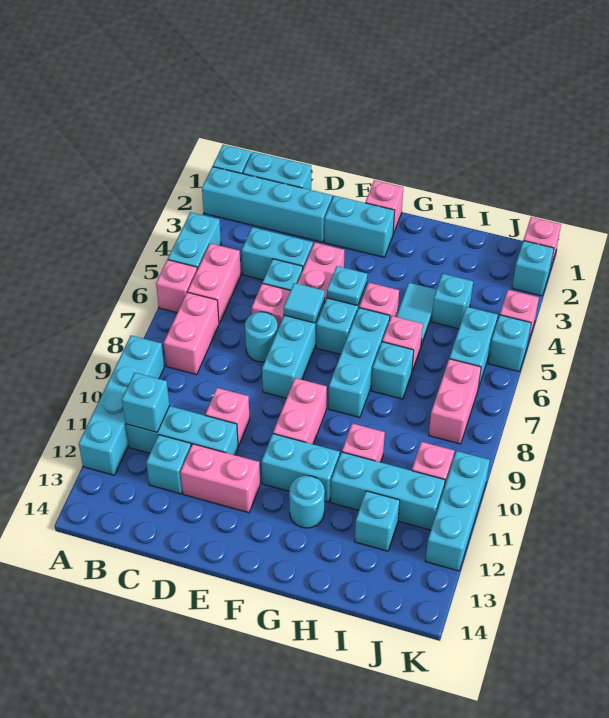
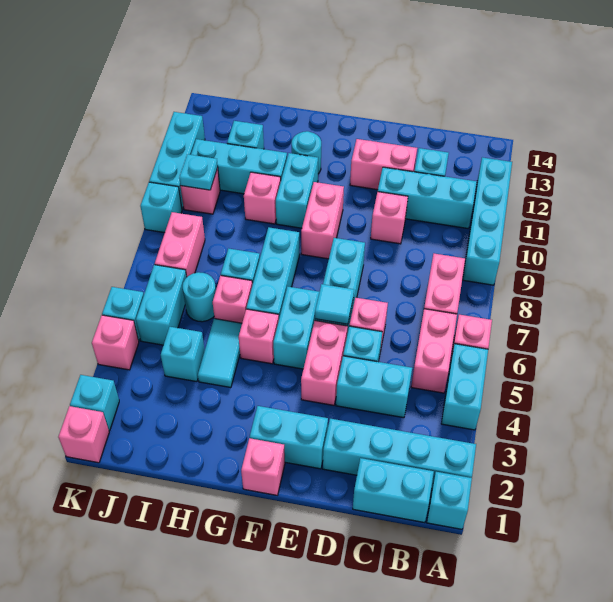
cyan brick B11 level 2 -> cyan brick K9 level 1
cyan round brick D7 level 1 -> cyan round brick I6 level 1
cyan plate F5 level 2 -> cyan plate J10 level 2
cyan brick F11:G11 level 1 -> cyan brick G10:G11 level 1

